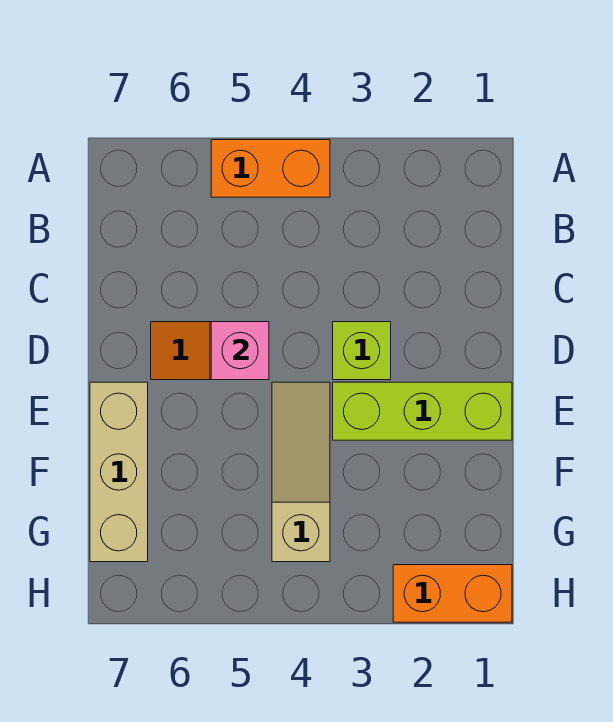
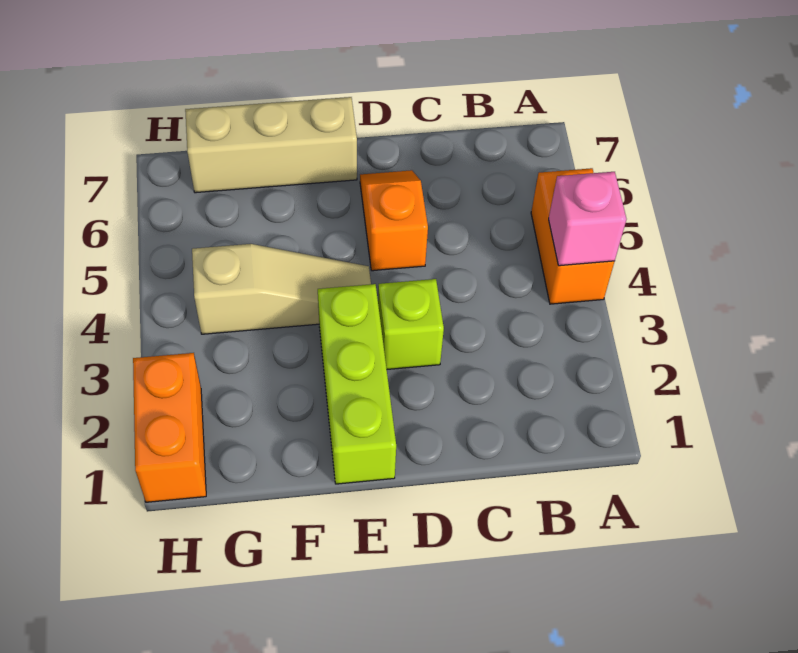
pink brick D5 level 2 -> pink brick A4 level 2

